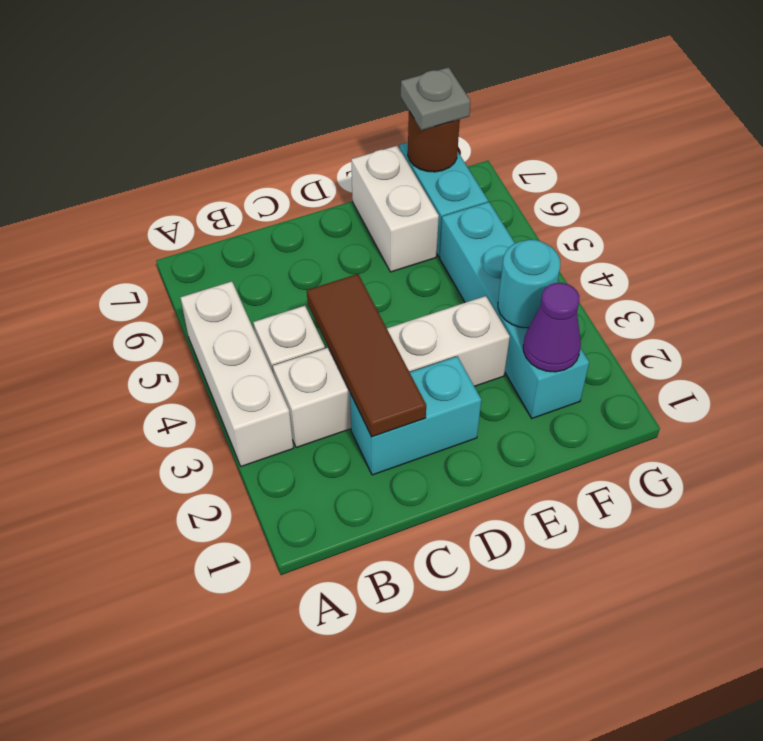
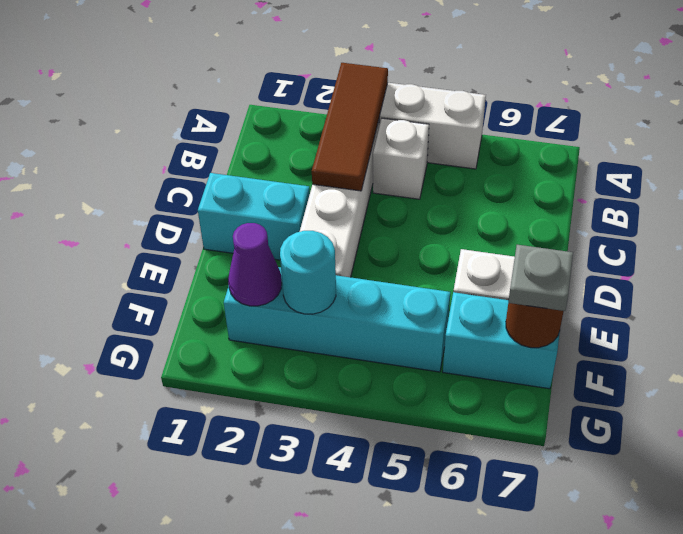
cyan brick C2:D2 level 1 -> cyan brick D1:D2 level 1
brown tile C2:C4 level 2 -> brown tile A3:C3 level 2

